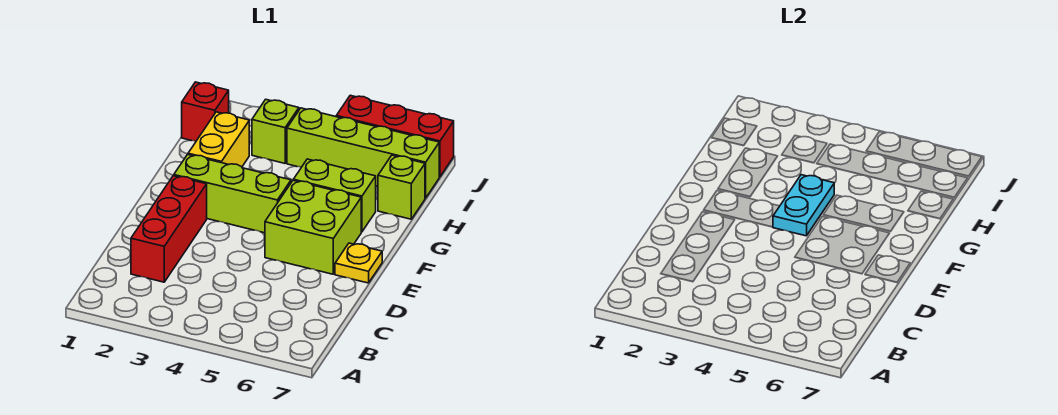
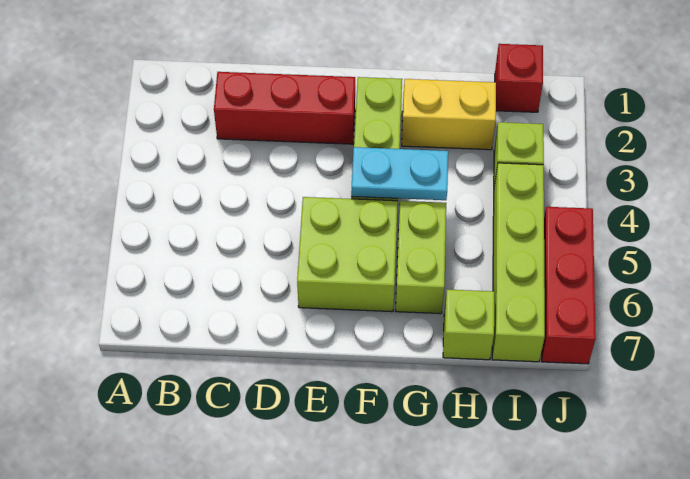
yellow plate E7 level 1 -> none

